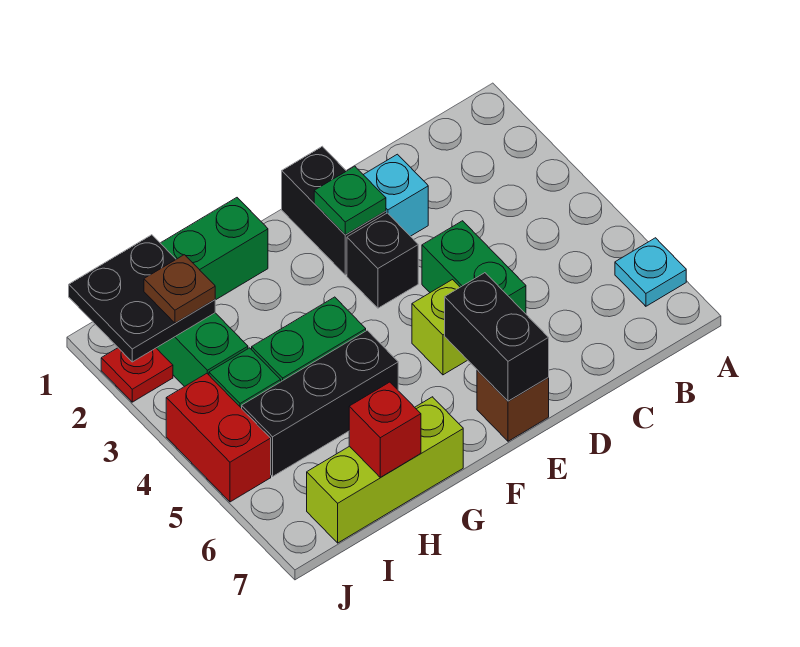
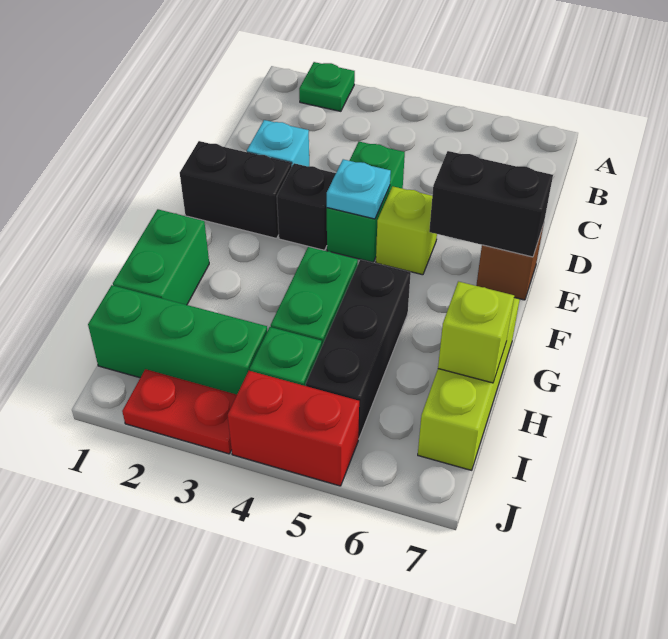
cyan plate A6 level 1 -> cyan plate E4 level 2
green brick D4:D5 level 1 -> green brick D4:E4 level 1
green plate E2 level 2 -> green plate A2 level 1
red brick H7 level 2 -> lime brick H7 level 2
black plate I1:J2 level 2 -> none
brown plate I2 level 3 -> none
red plate J2 level 1 -> red plate J2:J3 level 1

